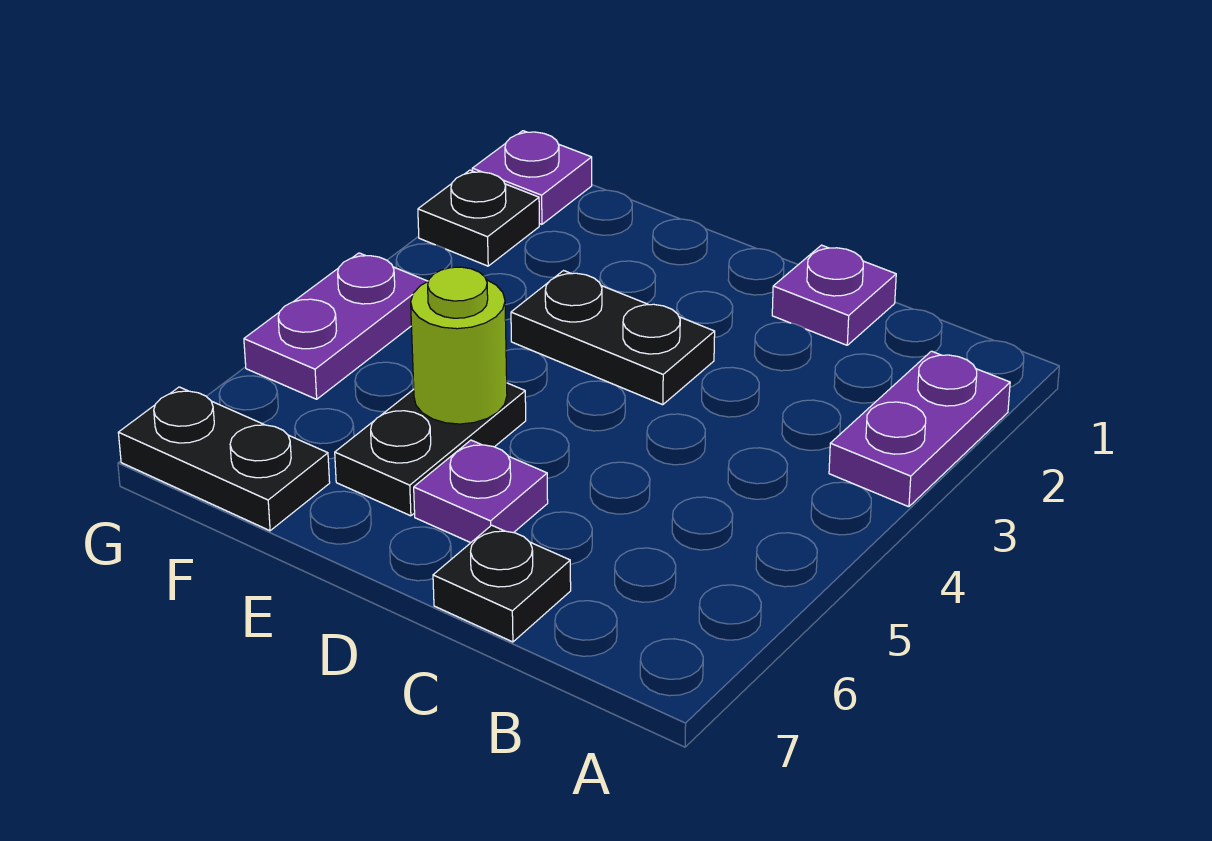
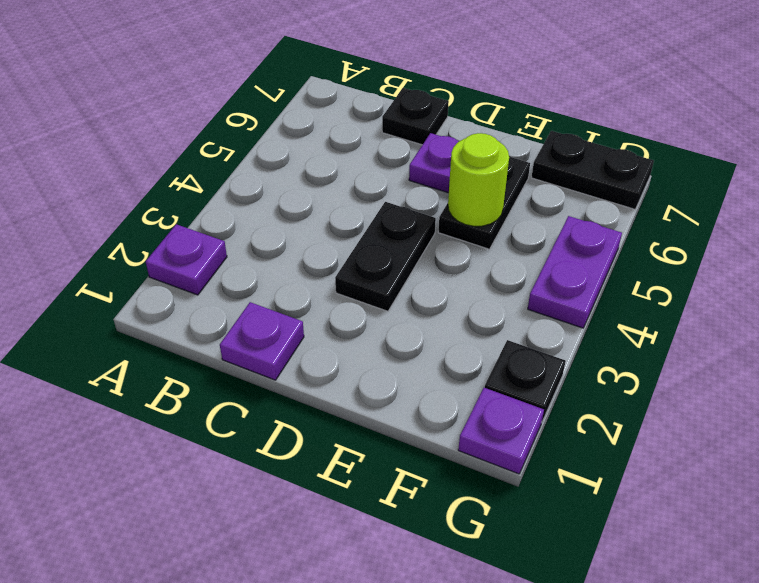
purple plate A2:A3 level 1 -> purple plate A2 level 1
black plate D3:E3 level 1 -> black plate D3:D4 level 1

